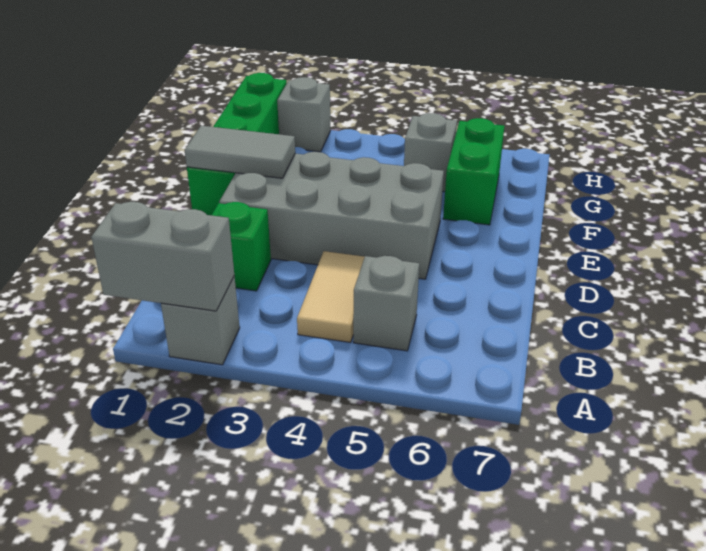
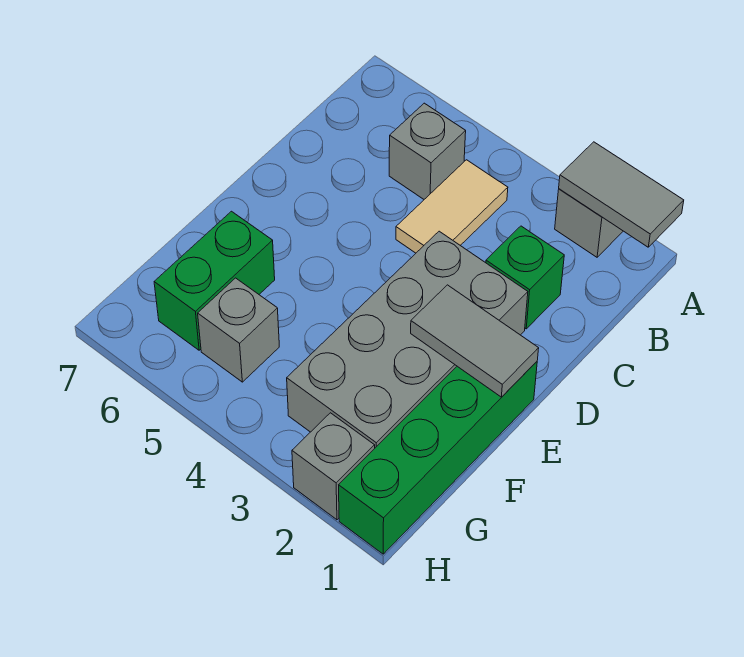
grey brick A1:A2 level 2 -> grey tile A1:A2 level 2
grey brick D2:E5 level 1 -> grey brick D2:G3 level 1

